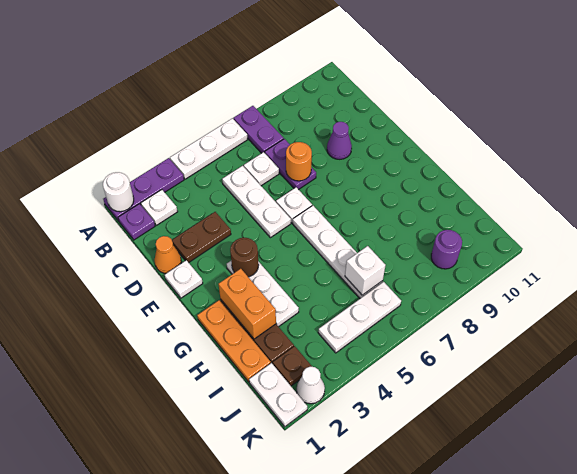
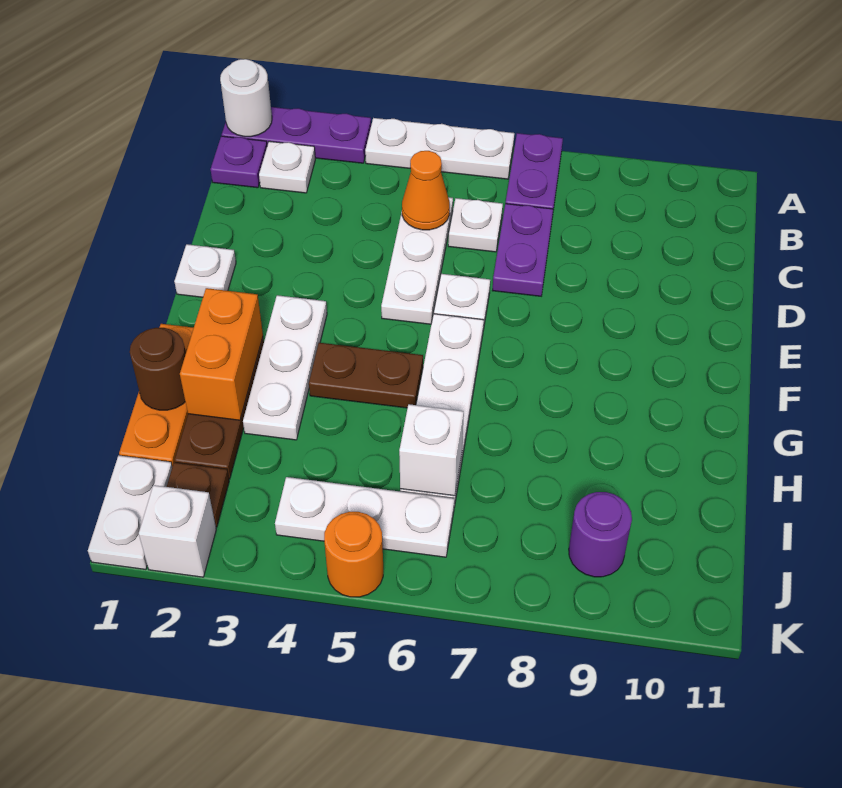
orange cone D1 level 1 -> orange cone C5 level 2
brown plate D2:D3 level 1 -> brown plate G4:G5 level 1
orange round brick D7 level 2 -> orange round brick K5 level 1
purple cone D9 level 1 -> none
brown round brick F3 level 2 -> brown round brick H1 level 2
white cone K2 level 1 -> white brick K2 level 1

